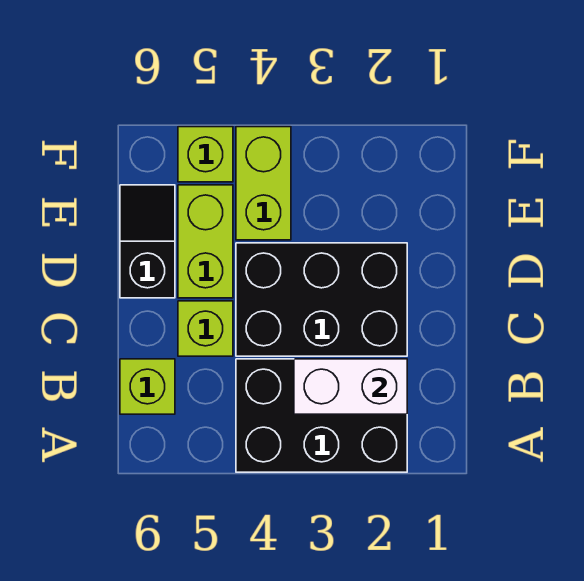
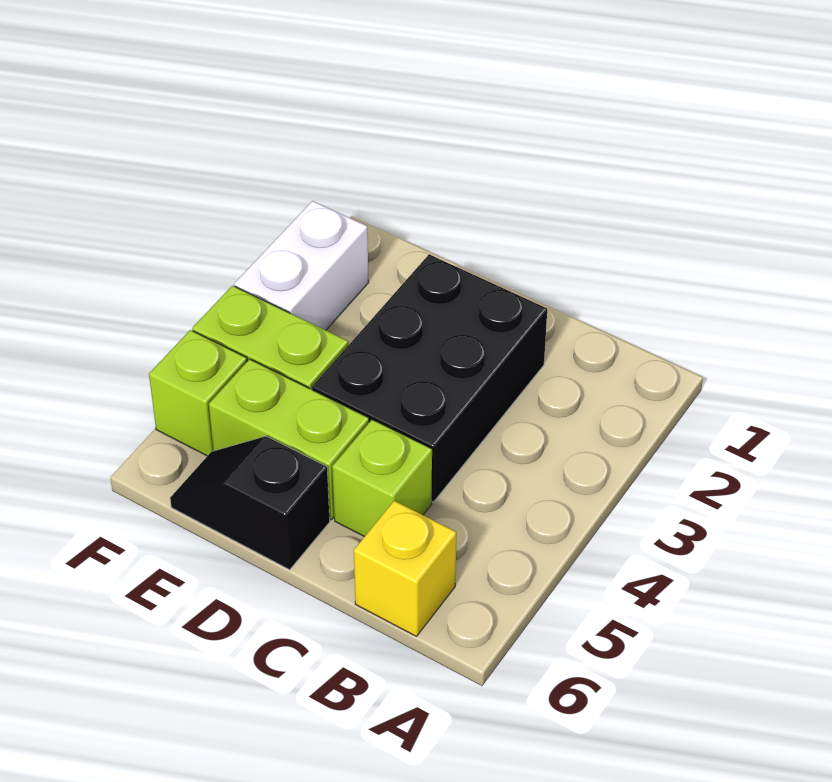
black brick A2:B4 level 1 -> none
white brick B2:B3 level 2 -> white brick F2:F3 level 1
lime brick B6 level 1 -> yellow brick B6 level 1

